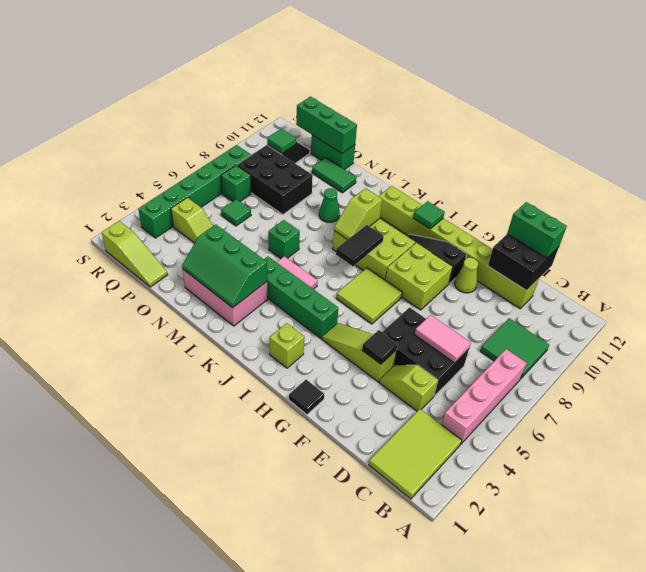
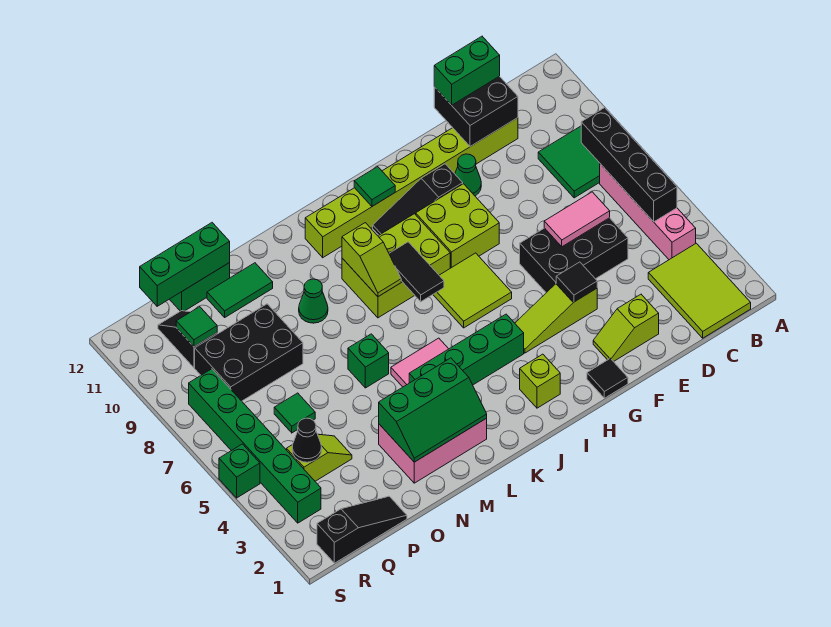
none -> black brick B5:B8 level 2
lime slope D4:E4 level 1 top D -> lime slope E2:F2 level 1 top E
lime cone F10 level 1 -> green cone F10 level 1
lime slope P1:R1 level 1 top R -> black slope P1:R1 level 1 top R
none -> black cone Q4 level 2
green brick Q7 level 1 -> green brick S5 level 1

